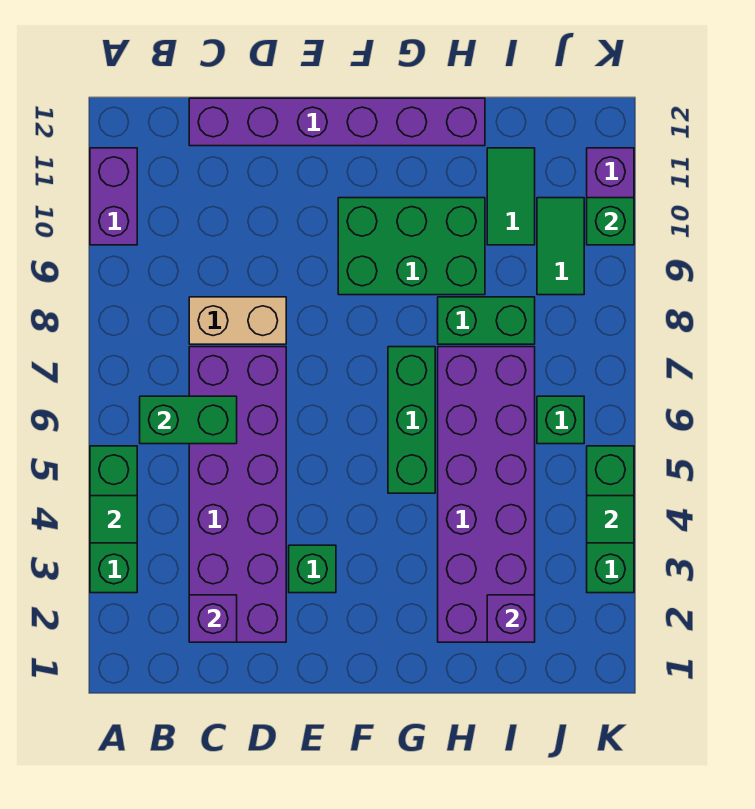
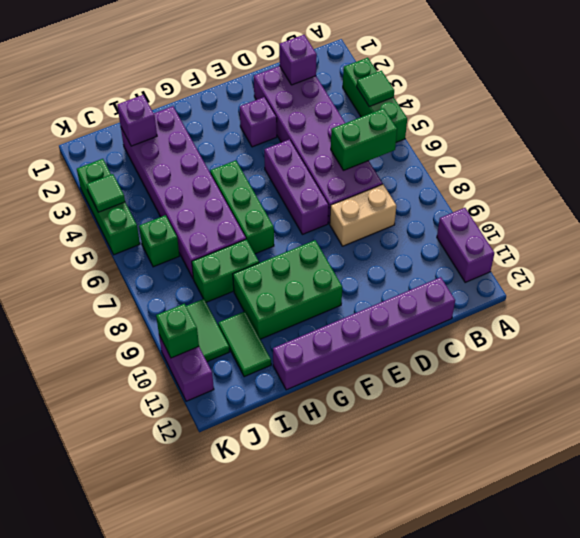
green brick E3 level 1 -> purple brick E3 level 1
none -> purple brick E5:E7 level 1

